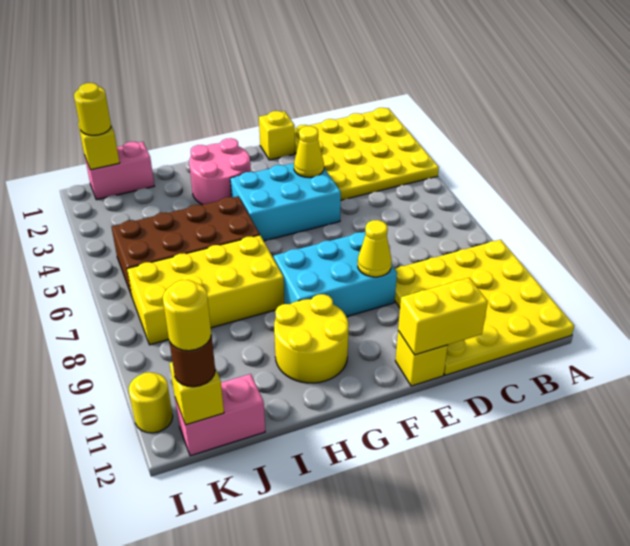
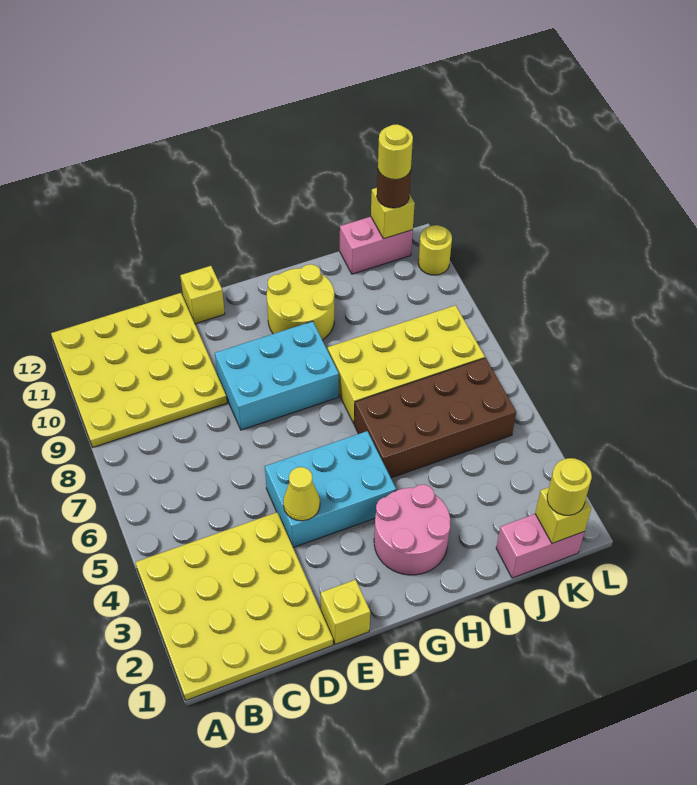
yellow brick D12:E12 level 2 -> none
yellow cone E9 level 2 -> none

